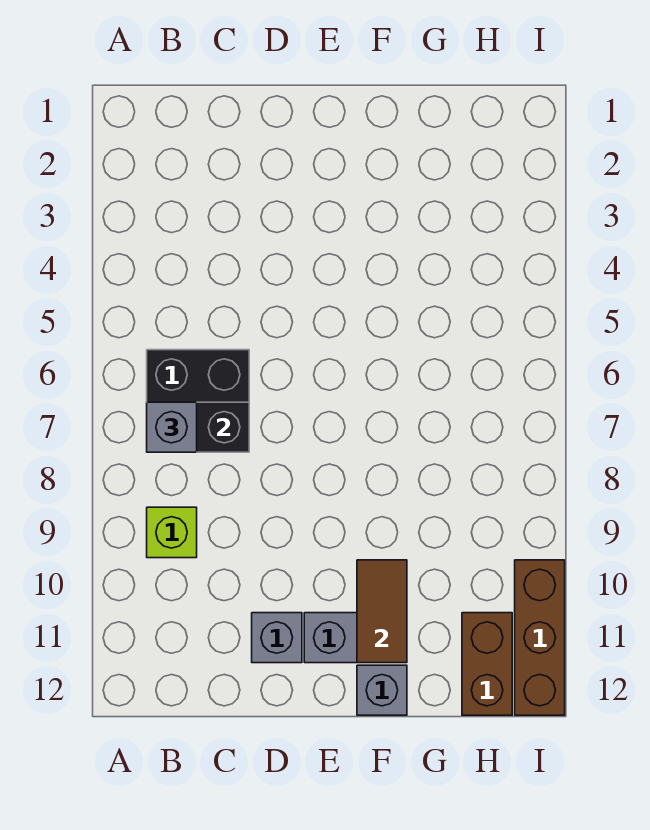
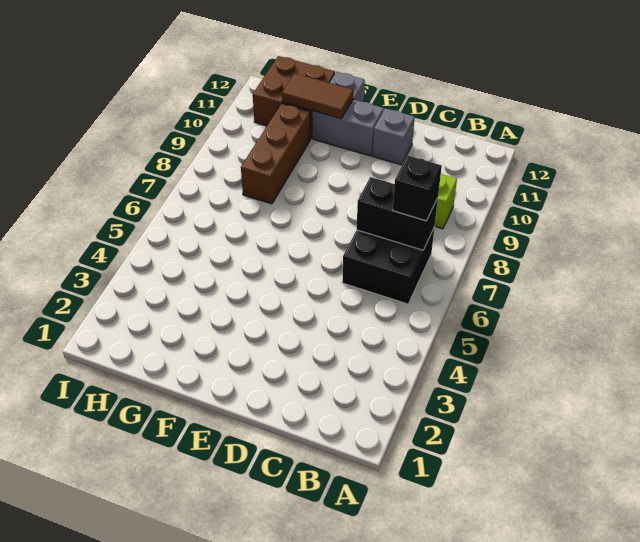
grey brick B7 level 3 -> black brick B7 level 3
brown tile F10:F11 level 2 -> brown tile F11:G11 level 2
brown brick H11:H12 level 1 -> brown brick G11:H12 level 1
brown brick I10:I12 level 1 -> brown brick G8:G10 level 1

